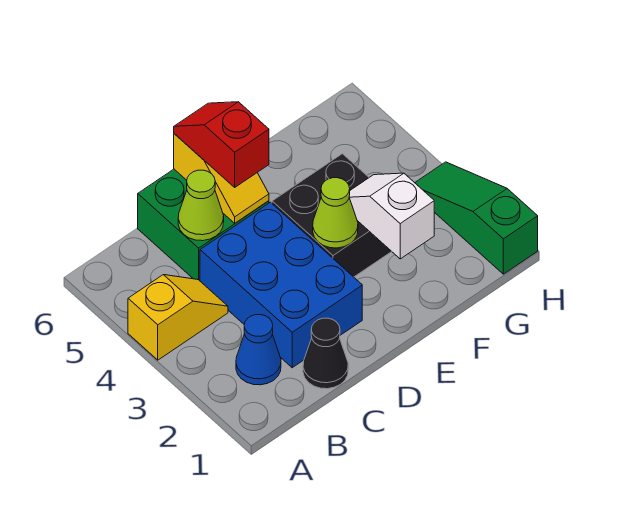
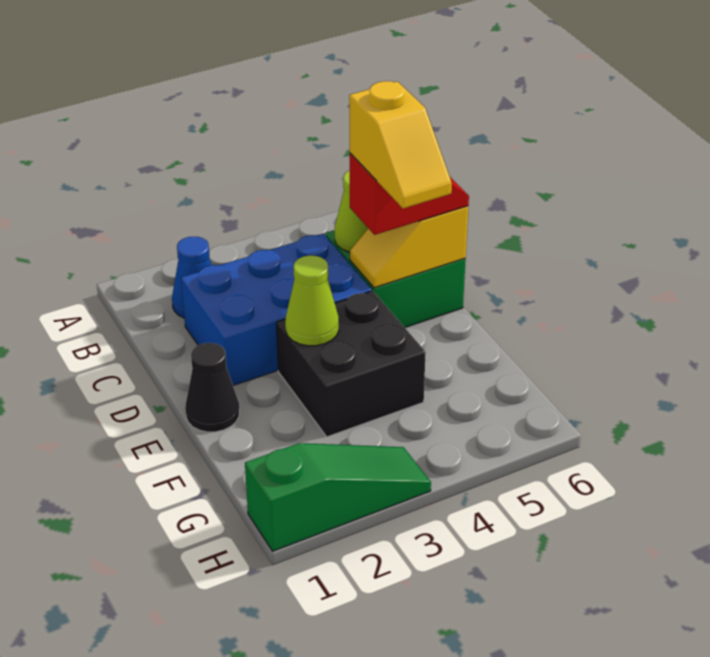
yellow slope A4:B4 level 1 top A -> yellow slope D5:E5 level 4 top D
black cone C1 level 1 -> black cone E1 level 1
white slope F2:F3 level 2 top 2 -> none

